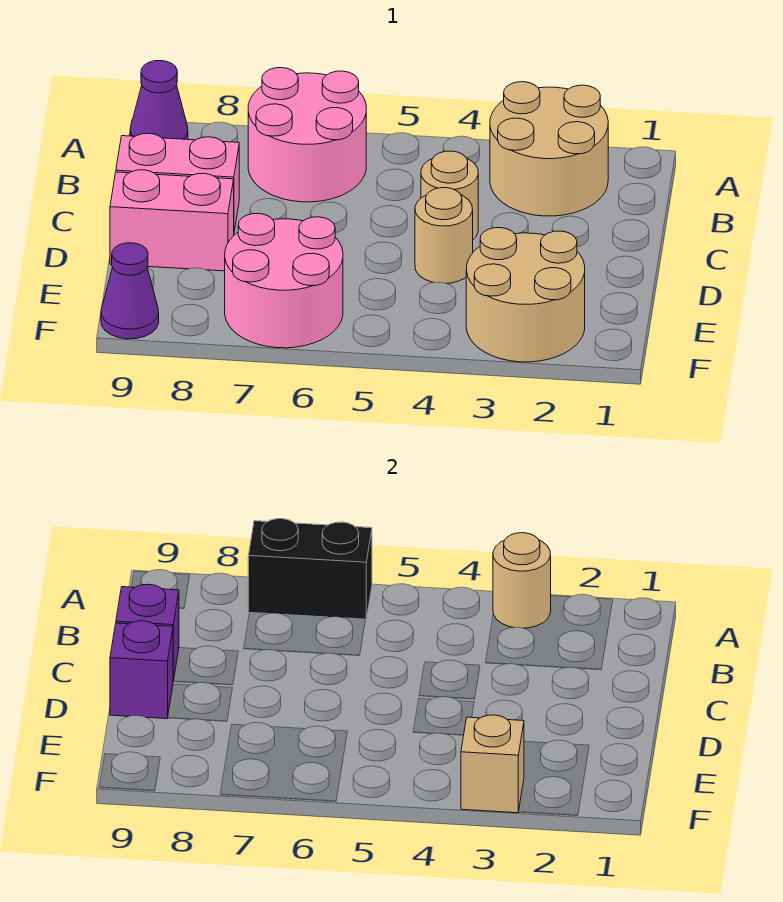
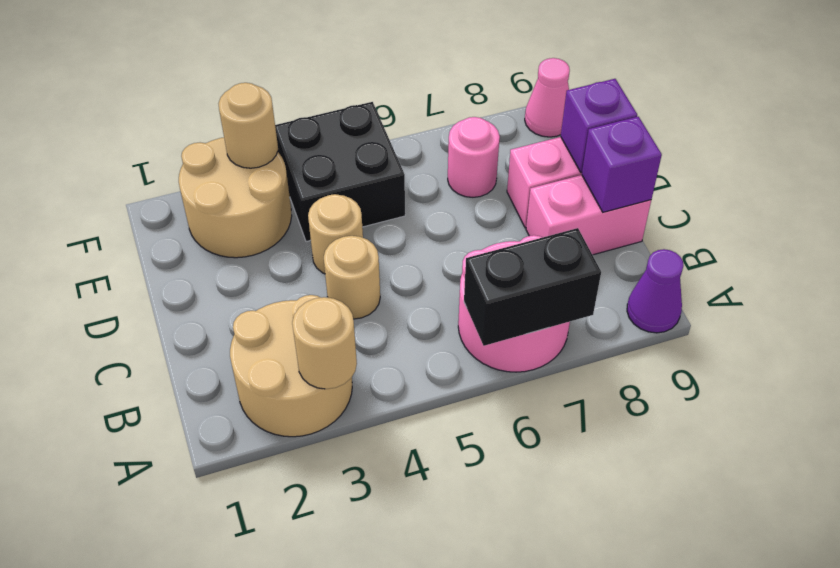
none -> black brick E4:F5 level 1
pink round brick E6:F7 level 1 -> pink round brick E7 level 1
tan brick F3 level 2 -> tan round brick F3 level 2
purple cone F9 level 1 -> pink cone F9 level 1

